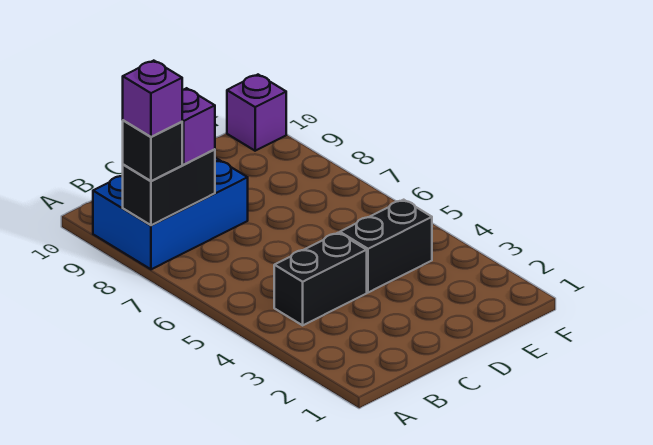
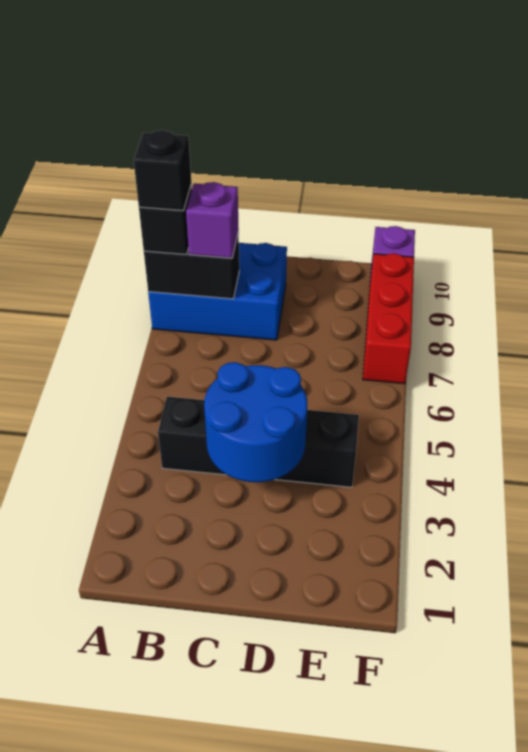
purple brick A8 level 4 -> black brick A8 level 4
none -> blue round brick C3:D4 level 2
none -> red brick F7:F9 level 1

